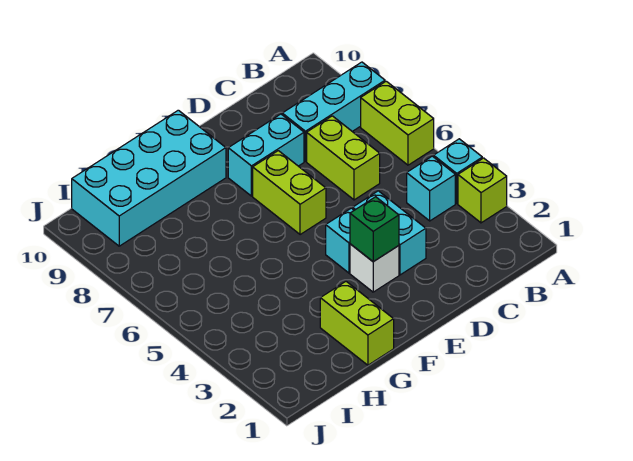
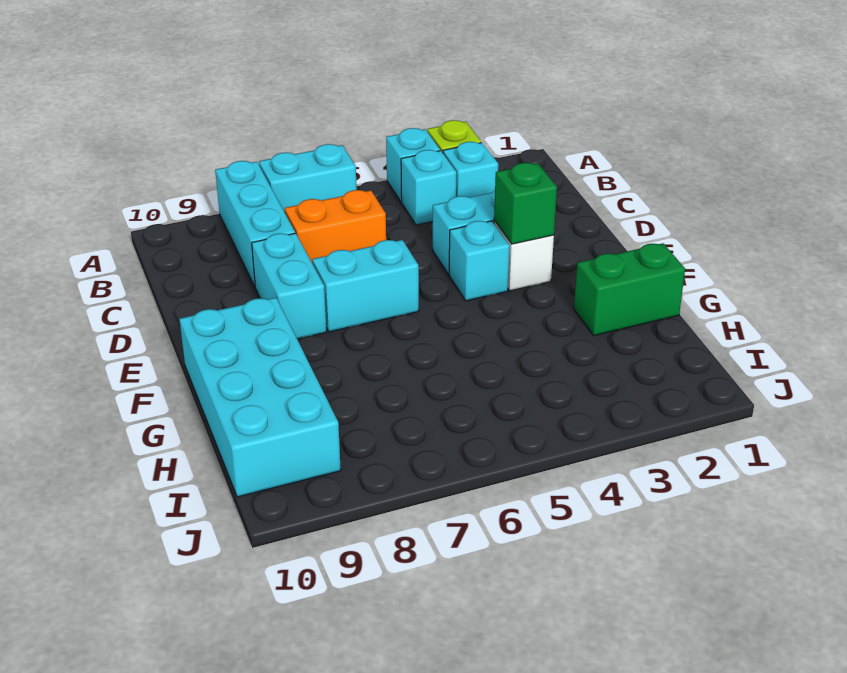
lime brick A6:A7 level 1 -> cyan brick A6:A7 level 1
none -> cyan brick B3 level 1
lime brick C6:C7 level 1 -> orange brick C6:C7 level 1
lime brick E6:E7 level 1 -> cyan brick E6:E7 level 1
lime brick G1:G2 level 1 -> green brick G1:G2 level 1

